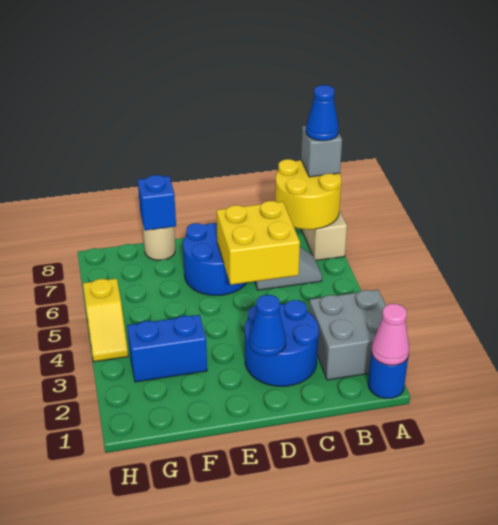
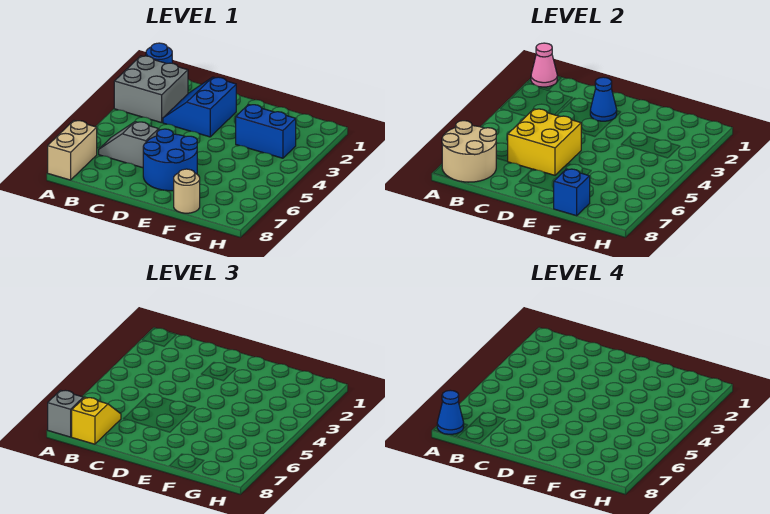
yellow round brick A7:B8 level 2 -> tan round brick A7:B8 level 2
blue round brick C2:D3 level 1 -> blue slope C2:D3 level 1 top D
yellow slope H4:H5 level 1 top 5 -> yellow slope B7:B8 level 3 top 8

